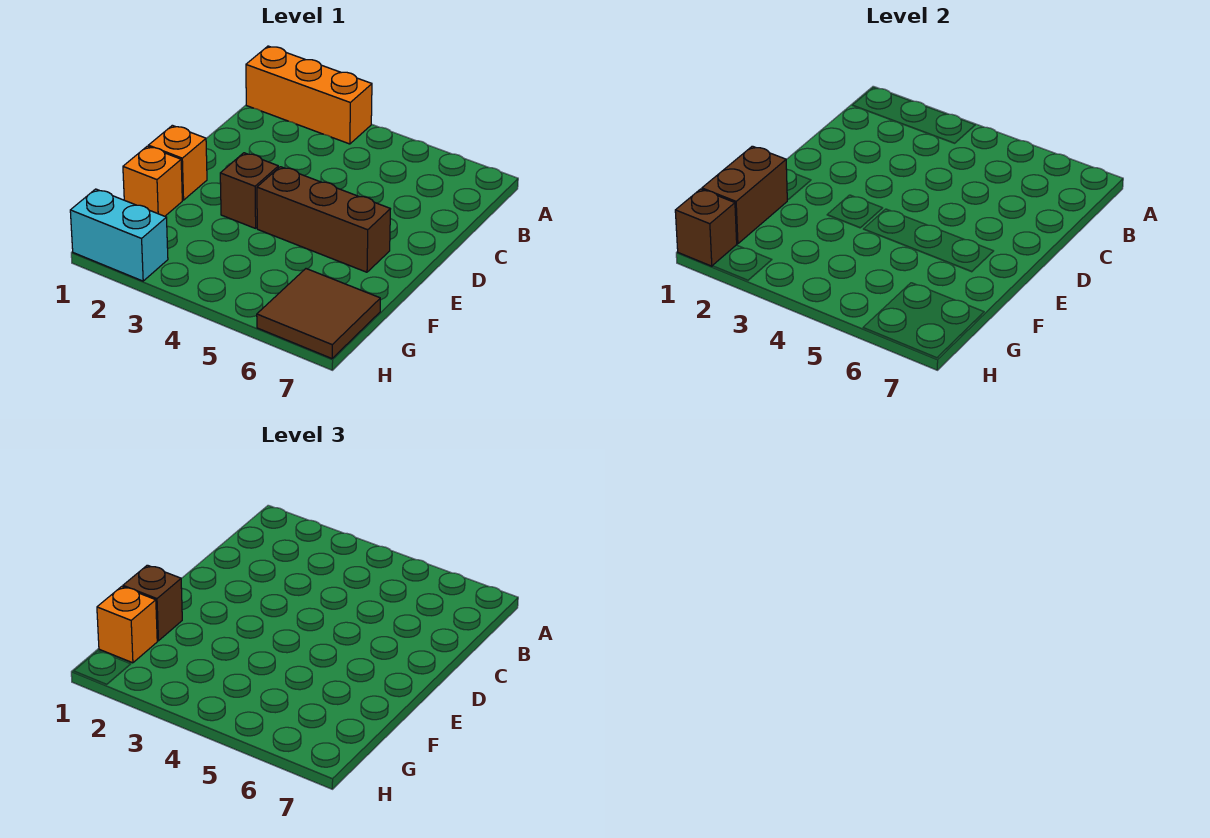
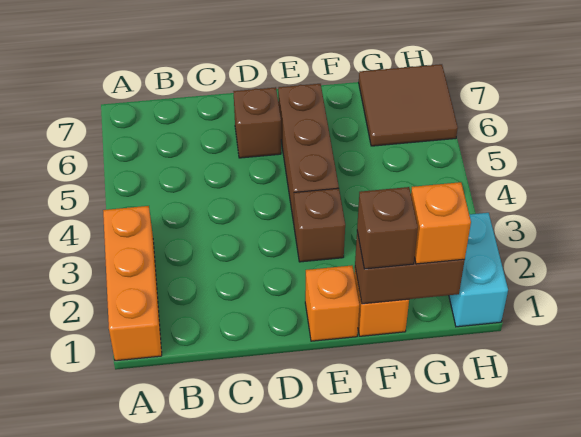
brown brick H1 level 2 -> brown brick D6 level 1

